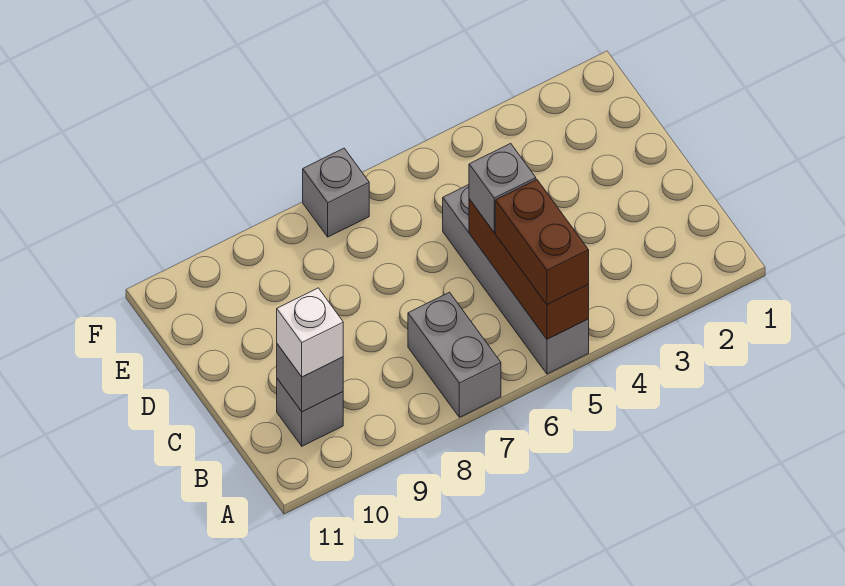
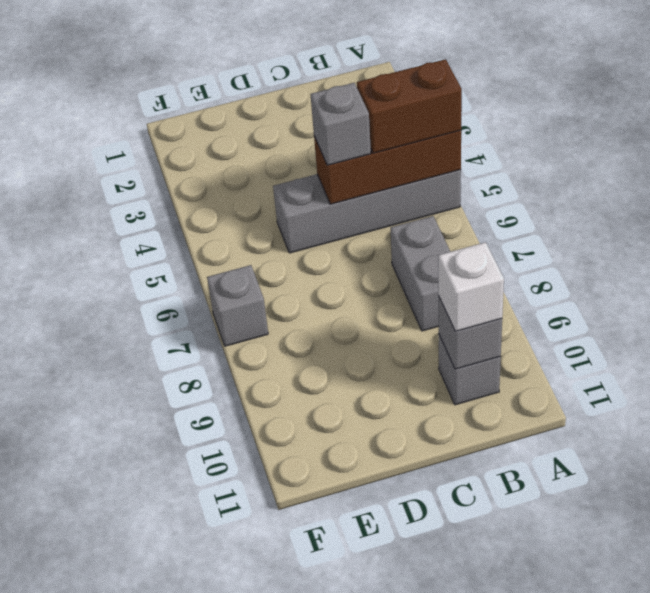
grey brick A7:B7 level 1 -> grey brick B7:B8 level 1

